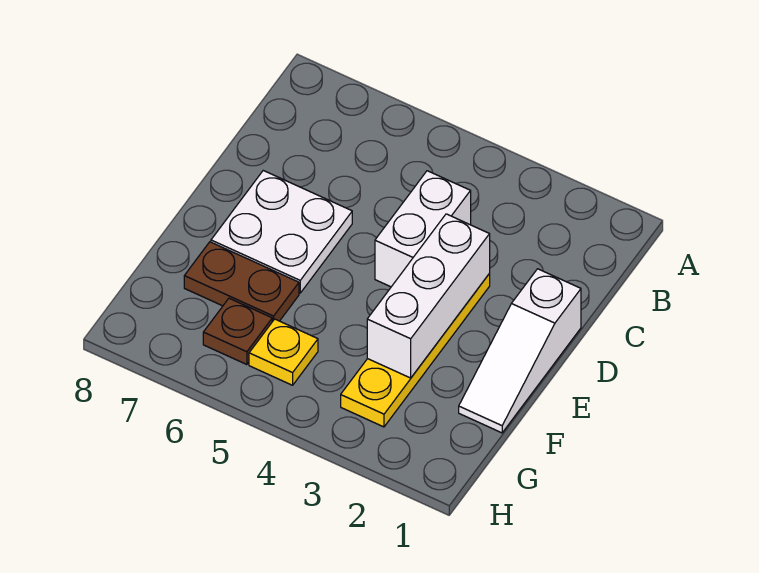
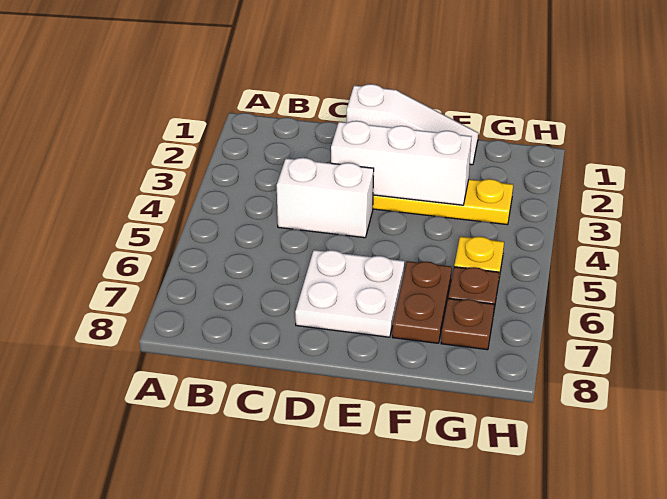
none -> brown plate G7 level 1

